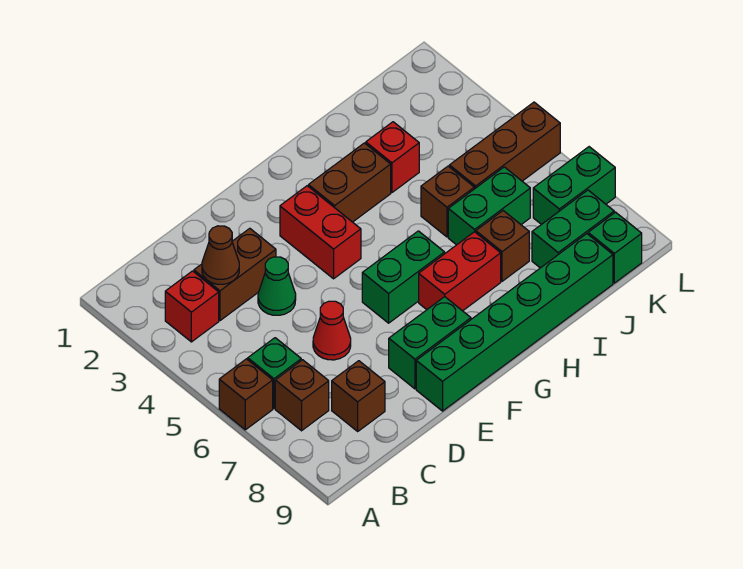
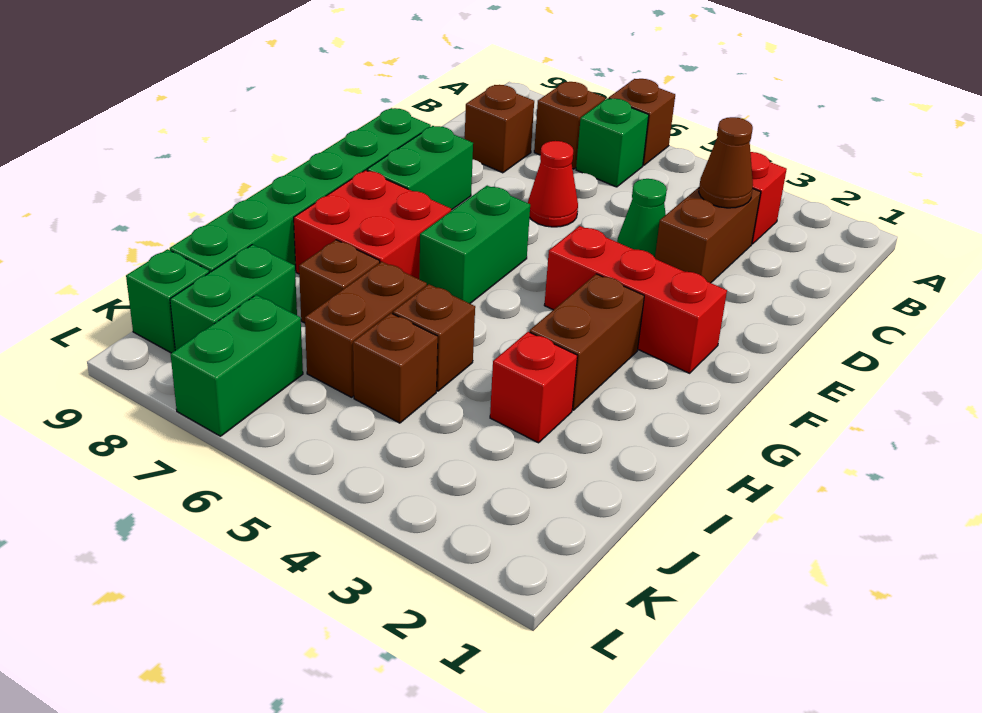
red brick F3:F4 level 1 -> red brick F2:F4 level 1
red brick G7:H7 level 1 -> red brick G7:H8 level 1
green brick I6:J6 level 1 -> brown brick I6:J6 level 1
brown brick J5:L5 level 1 -> brown brick J5 level 1

